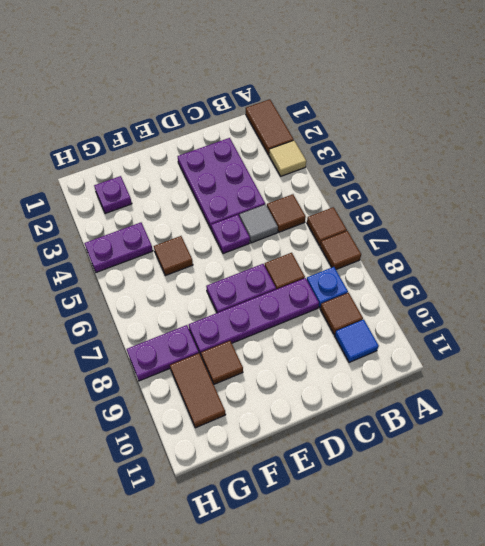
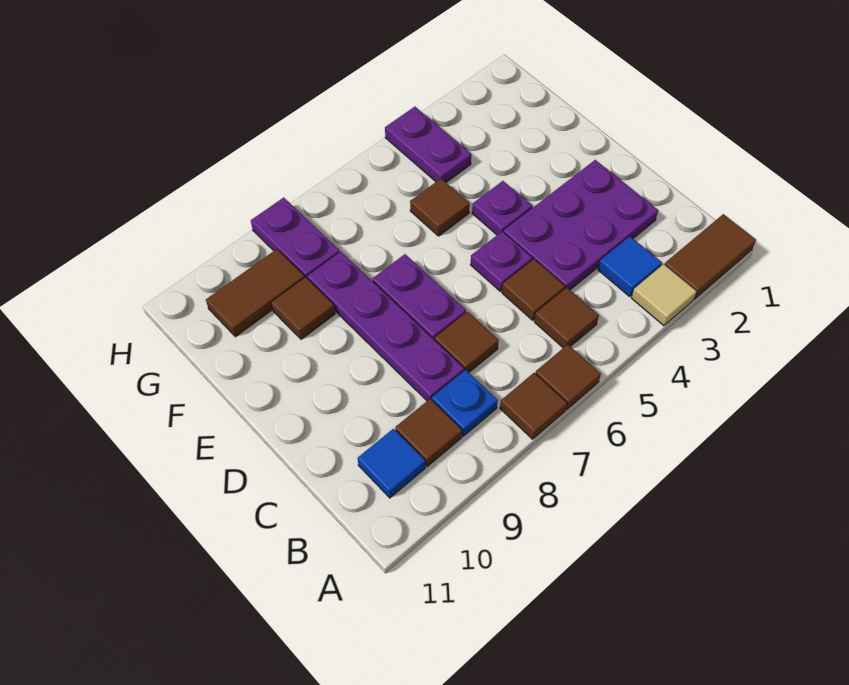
none -> blue tile B3 level 1
grey tile C5 level 1 -> brown tile C5 level 1
purple plate G2 level 1 -> purple plate E4 level 1

